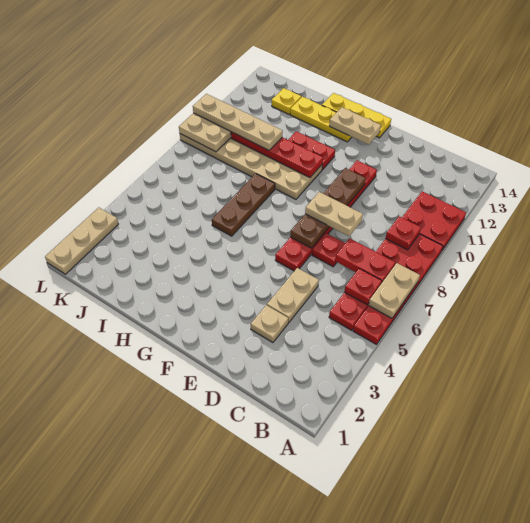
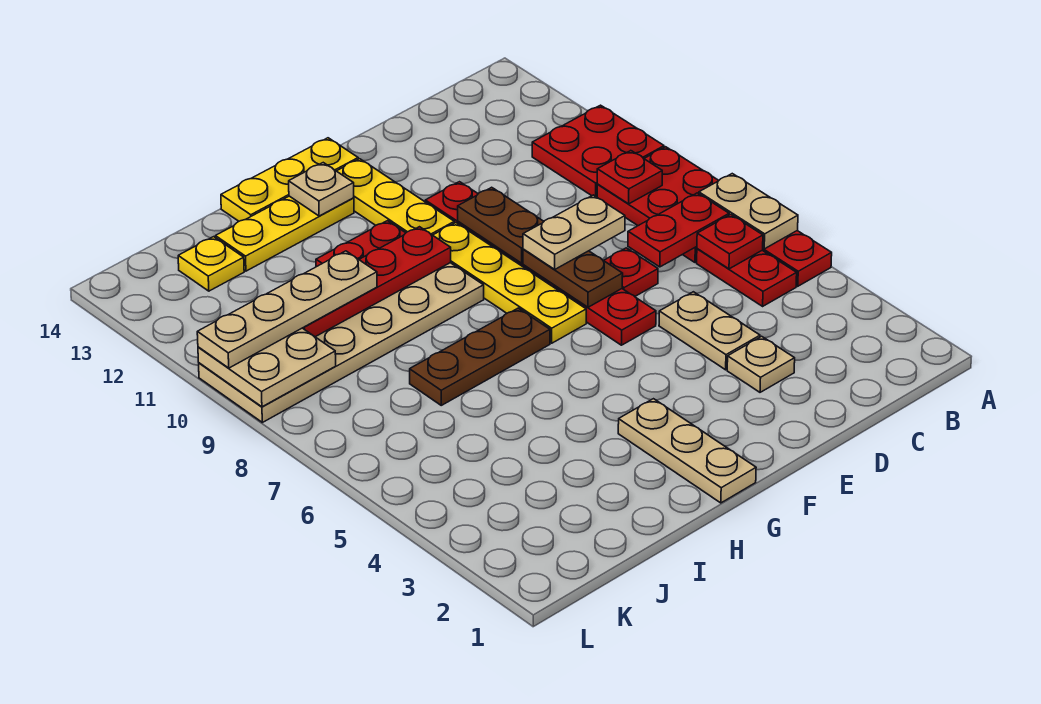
none -> yellow plate F7:F10 level 1
none -> yellow plate F11:F13 level 1
tan plate F13:G13 level 2 -> tan plate G13 level 2
brown plate H6:H8 level 1 -> brown plate G7:I7 level 1
tan plate L1:L3 level 1 -> tan plate G1:G3 level 1

